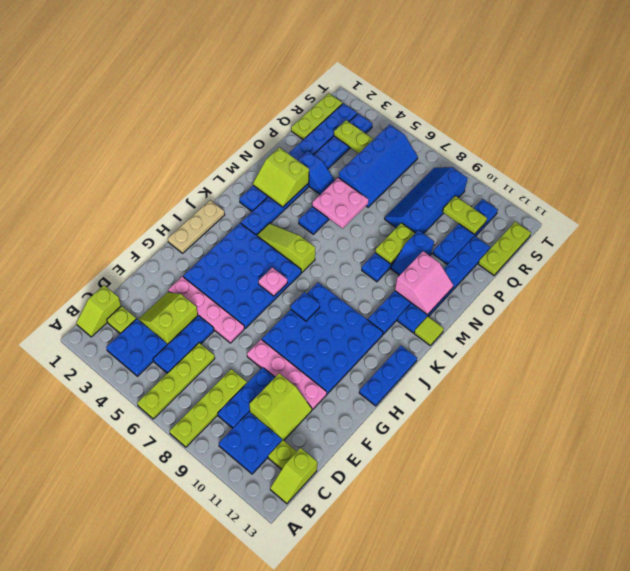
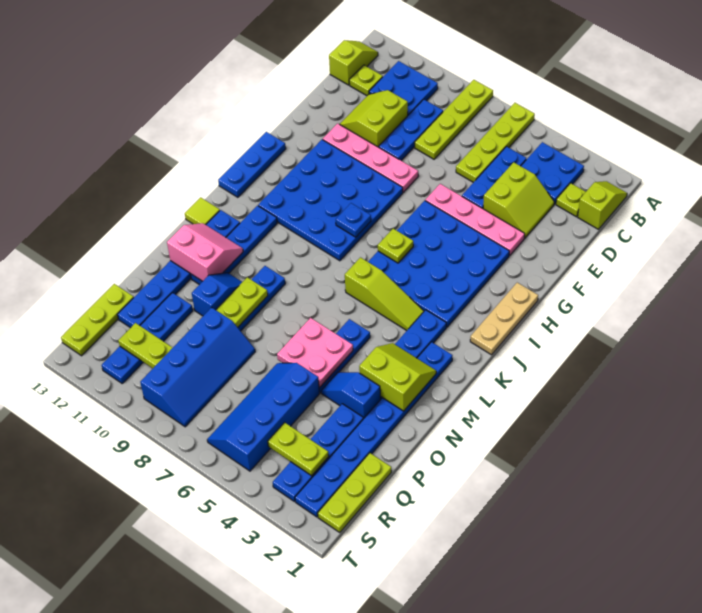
pink plate I6 level 2 -> lime plate I6 level 2
pink slope M11:N12 level 2 top 11 -> pink slope M11:N12 level 2 top N

